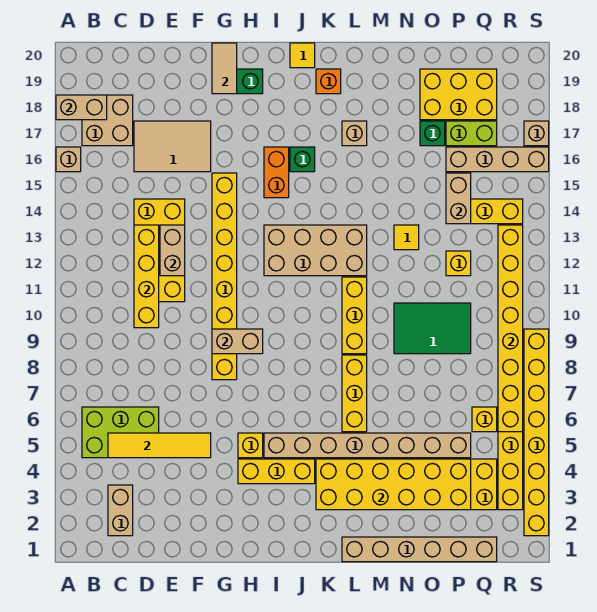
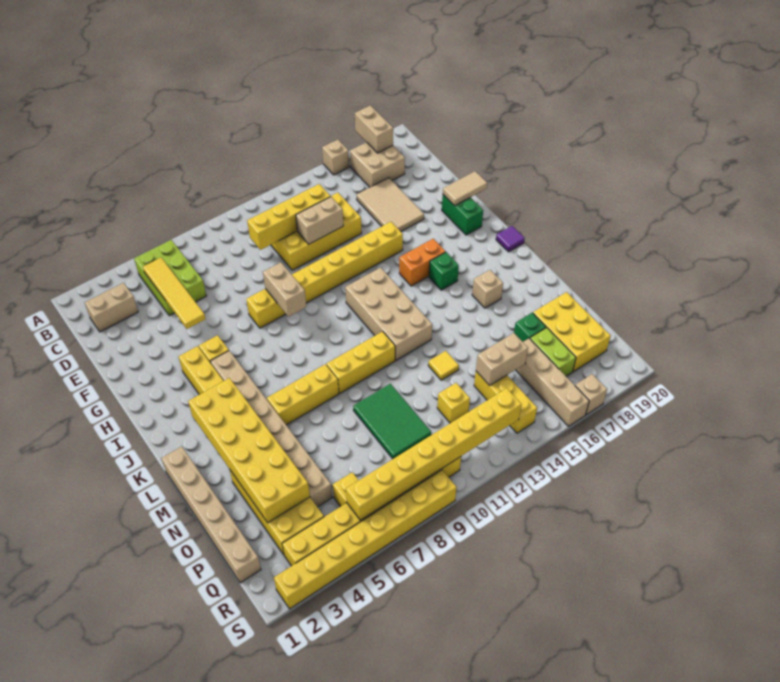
yellow tile J20 level 1 -> purple tile J20 level 1
orange brick K19 level 1 -> none

